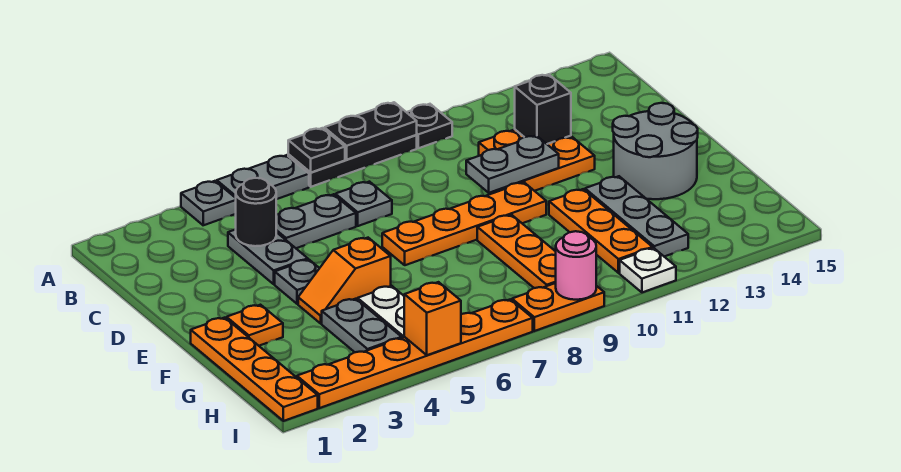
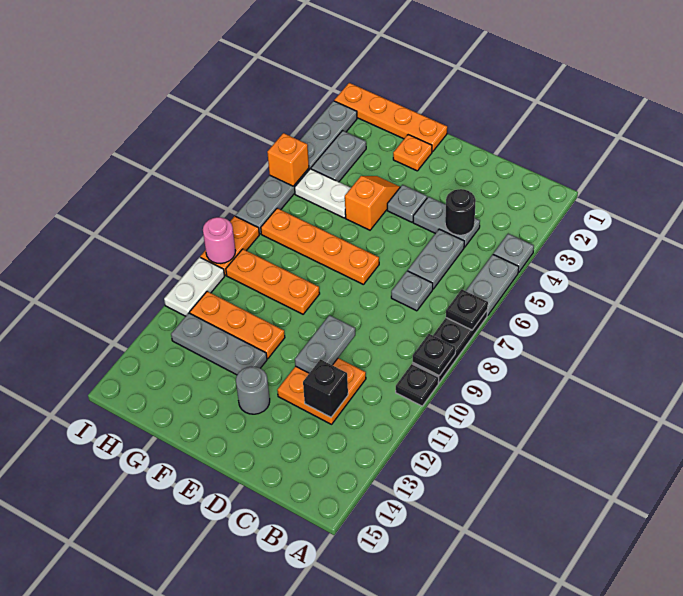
black plate A8:A9 level 2 -> black plate A9 level 2
orange plate E7:E10 level 1 -> orange plate E7:H7 level 1
grey round brick E13:F14 level 1 -> grey round brick E13 level 1
grey plate G4:H4 level 1 -> grey plate H3:H4 level 1
orange plate I2:I7 level 1 -> grey plate I2:I7 level 1
white plate I11 level 1 -> white plate I10:I11 level 1

